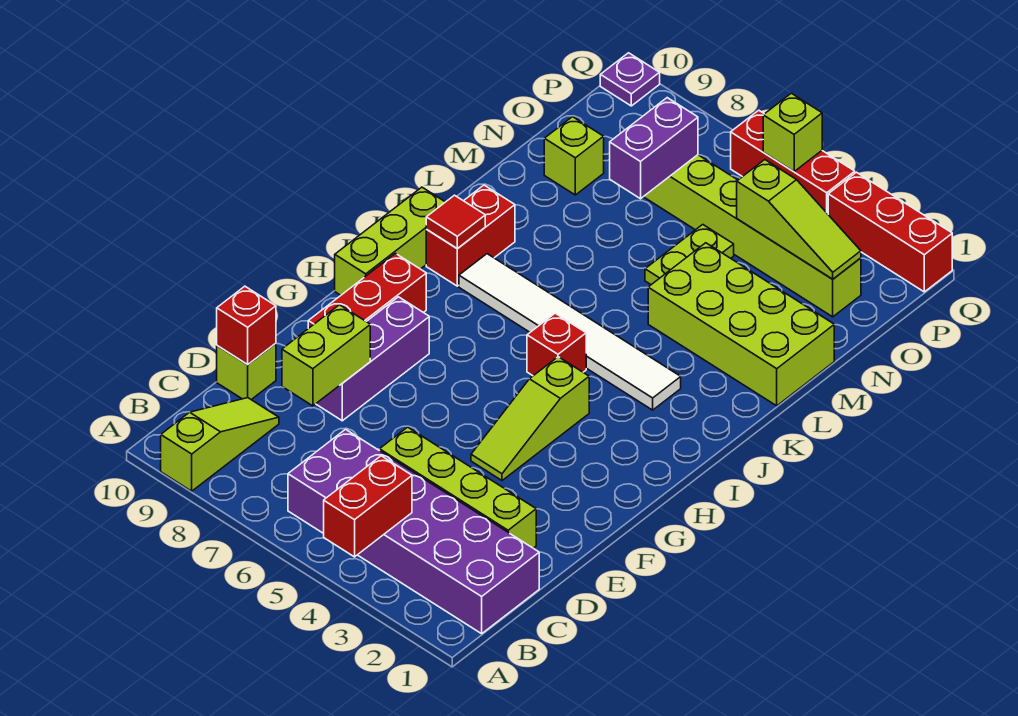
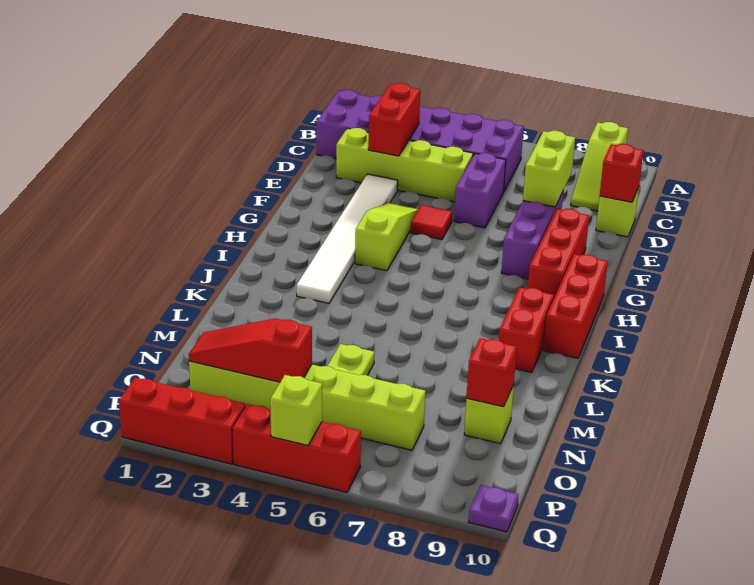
red brick A4:B4 level 2 -> red brick C3:D3 level 2
lime brick H10:J10 level 1 -> red brick H10:J10 level 1
red brick I5 level 1 -> red brick N9 level 2
white tile J3:J8 level 1 -> white tile E3:J3 level 1
red tile J9 level 2 -> red tile F5 level 1
lime brick L1:M4 level 1 -> none
purple brick N7:O7 level 2 -> purple brick D6:E6 level 1
lime slope O2:O4 level 2 top 4 -> red slope O2:O4 level 2 top 4

